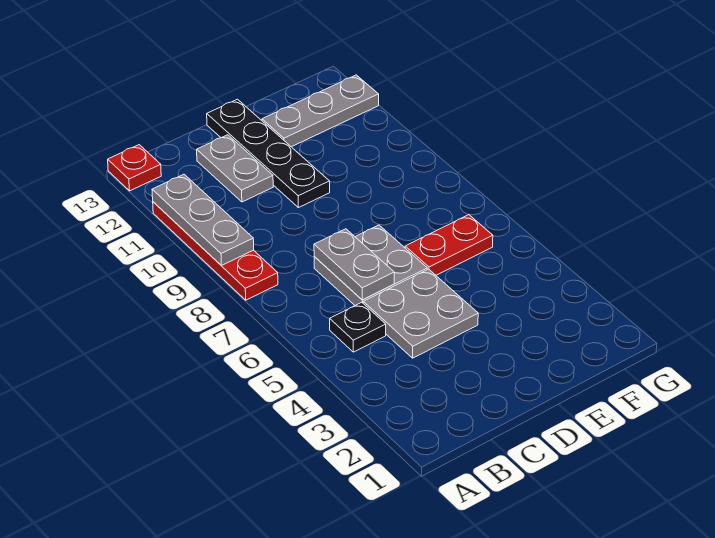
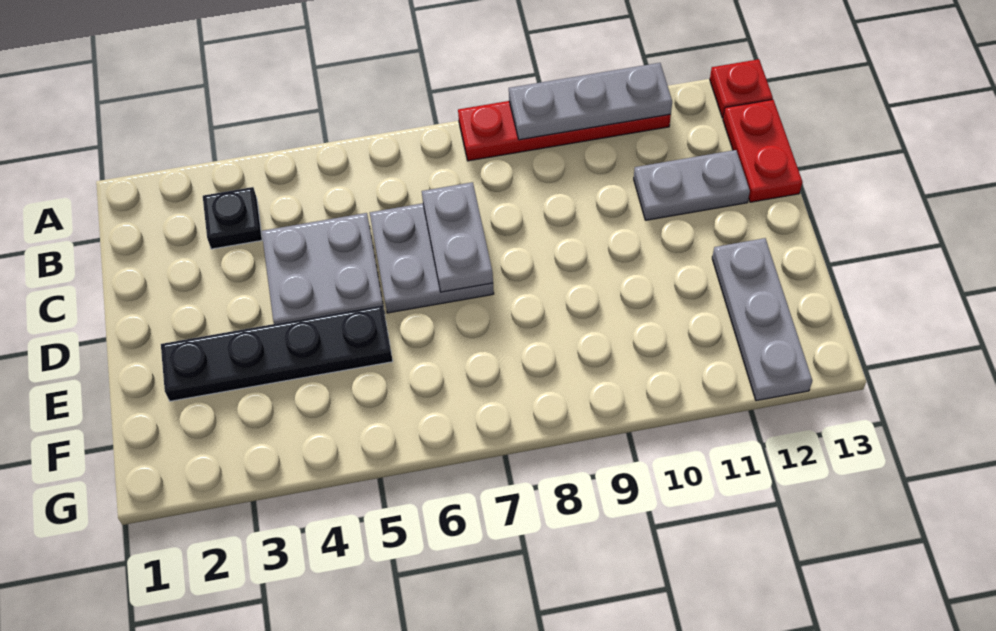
black plate B5 level 1 -> black plate B3 level 1
grey plate C6:C7 level 2 -> grey plate C7:D7 level 2
black plate D10:D13 level 1 -> black plate E2:E5 level 1
red plate E6:F6 level 1 -> red plate B13:C13 level 1

